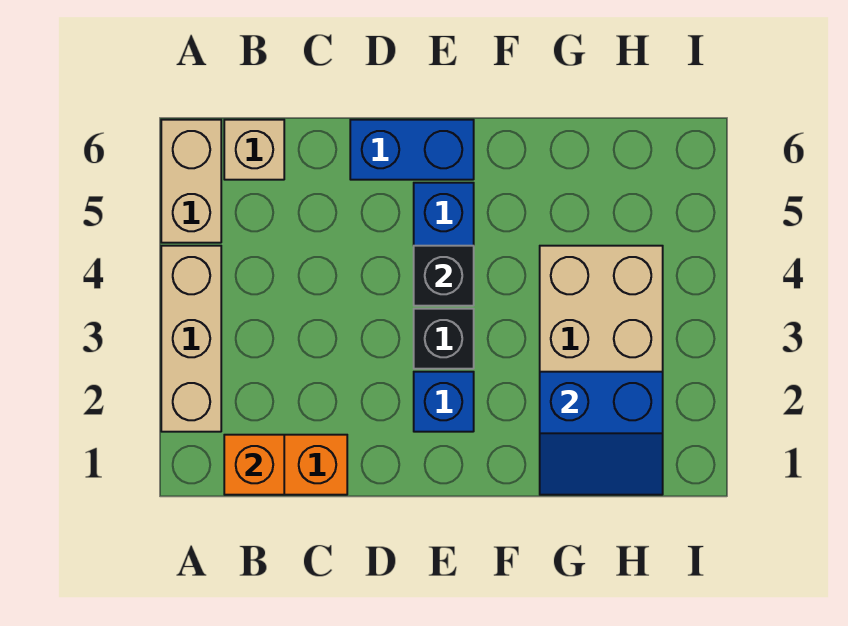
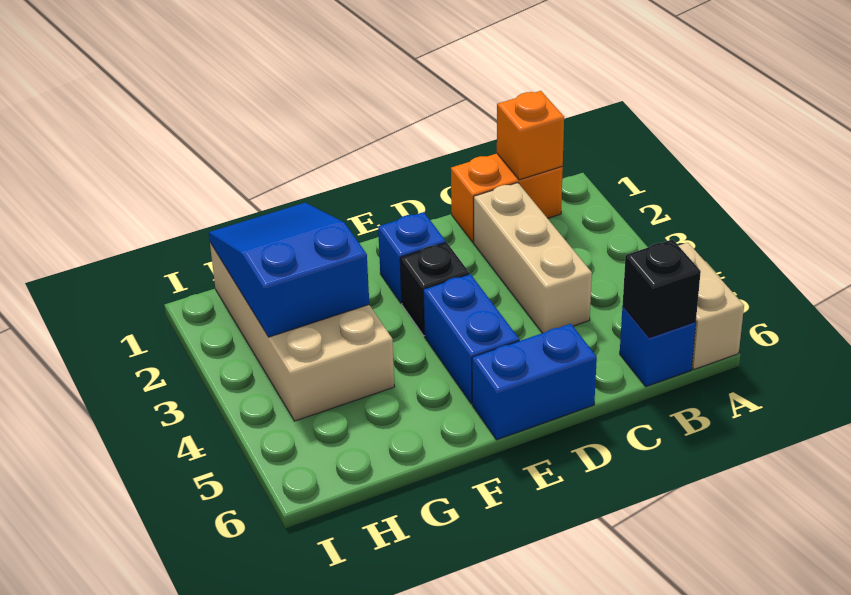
tan brick A2:A4 level 1 -> tan brick C2:C4 level 1
tan brick B6 level 1 -> blue brick B6 level 1
black brick E4 level 2 -> black brick B6 level 2
blue slope G1:H2 level 2 top 2 -> blue slope G1:H3 level 2 top 3

